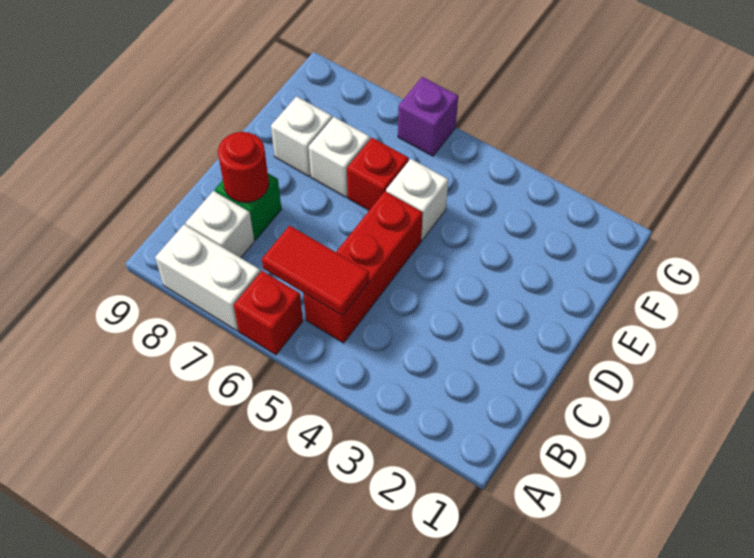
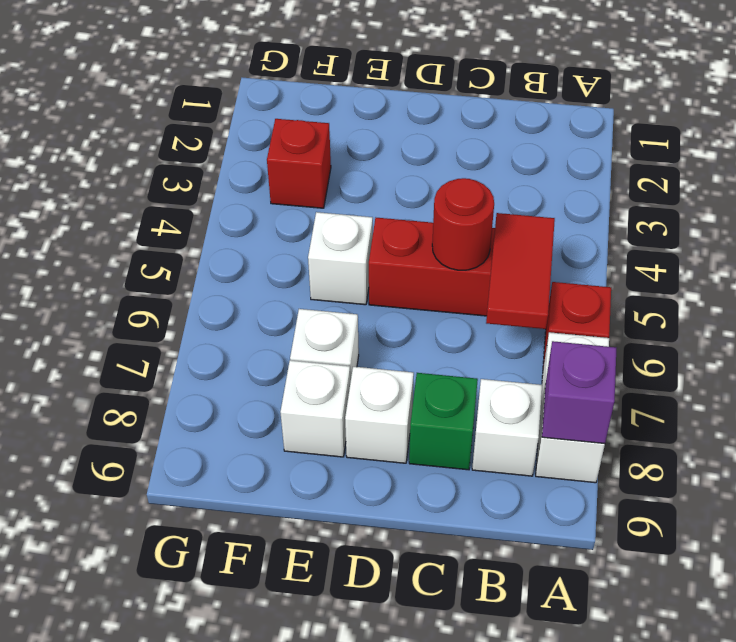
red round brick C8 level 2 -> red round brick C5 level 2
none -> white brick D8 level 1
red brick E6 level 1 -> red brick F3 level 1
purple brick G6 level 1 -> purple brick A8 level 2

